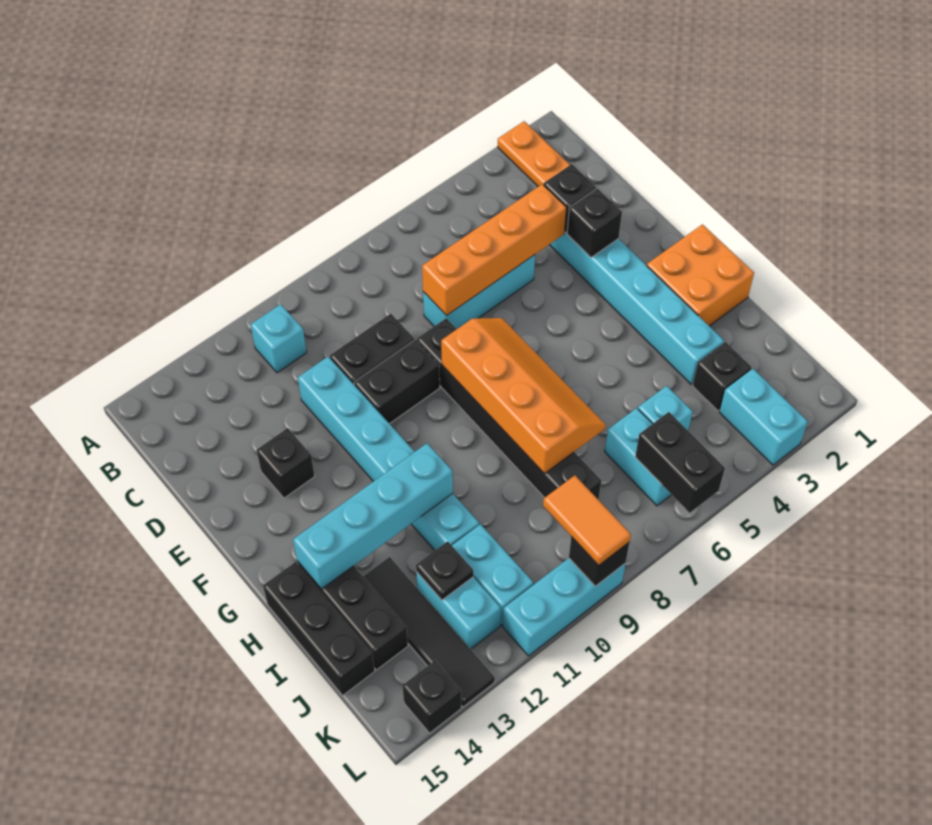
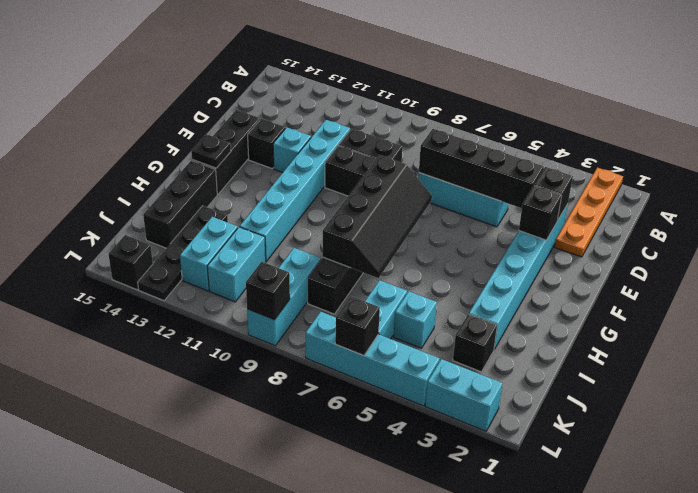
cyan brick B11 level 1 -> cyan brick E12 level 1
orange brick D4:D7 level 2 -> black brick D4:D7 level 2
orange slope F7:I8 level 2 top 8 -> black slope F7:I8 level 2 top 8
orange brick G1:H2 level 1 -> none
cyan brick H11:H14 level 2 -> cyan brick L4:L7 level 1
black brick H15:J15 level 1 -> black brick E14:G14 level 1
black tile I13:L13 level 1 -> black plate I13:L13 level 1
black plate J12 level 2 -> black plate G14 level 2
cyan brick K3:L3 level 1 -> cyan brick L2:L3 level 1
black brick K6:L6 level 2 -> black brick L6 level 2
orange tile K9:L9 level 3 -> none
cyan brick L9:L11 level 1 -> cyan brick J9:L9 level 1

